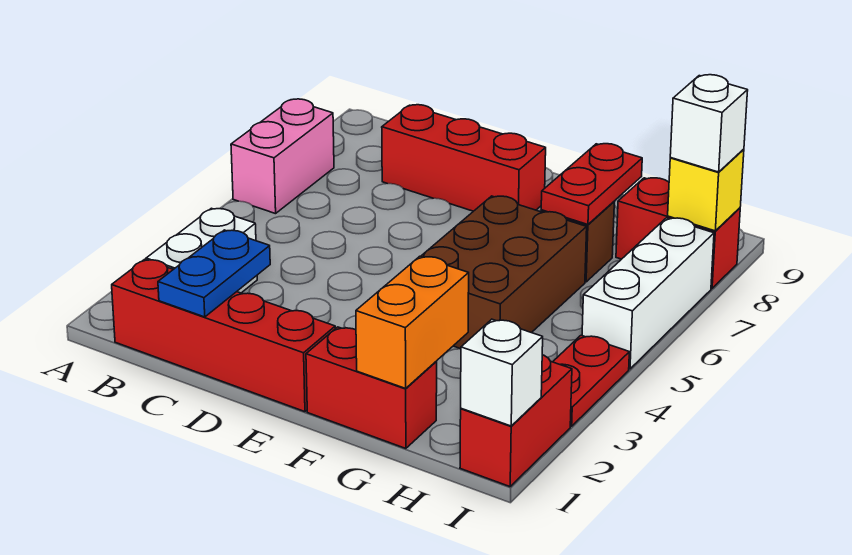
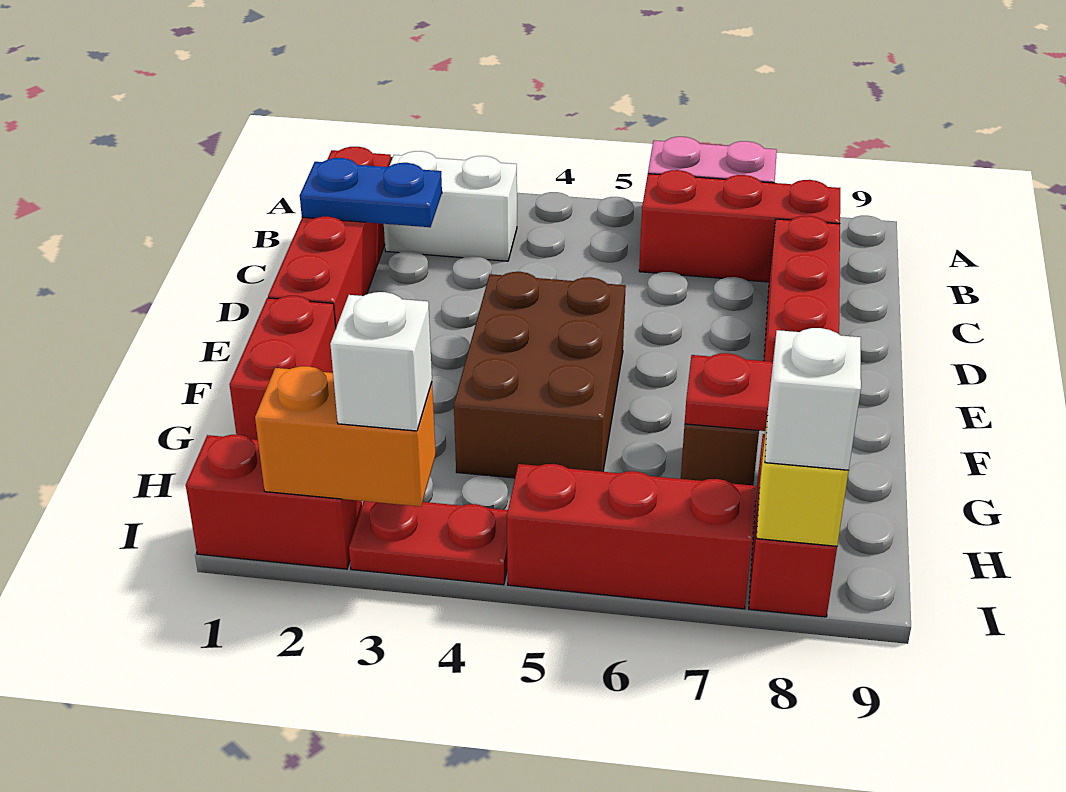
none -> red brick B6:B8 level 1
brown brick F4:G6 level 1 -> brown brick E4:G5 level 1
orange brick G1:G2 level 2 -> orange brick I2:I3 level 2
white brick I1 level 2 -> white brick I3 level 3
white brick I5:I7 level 1 -> red brick I5:I7 level 1

